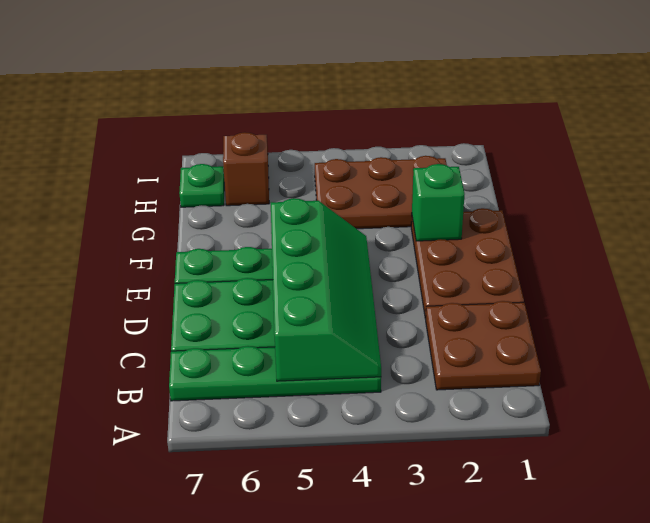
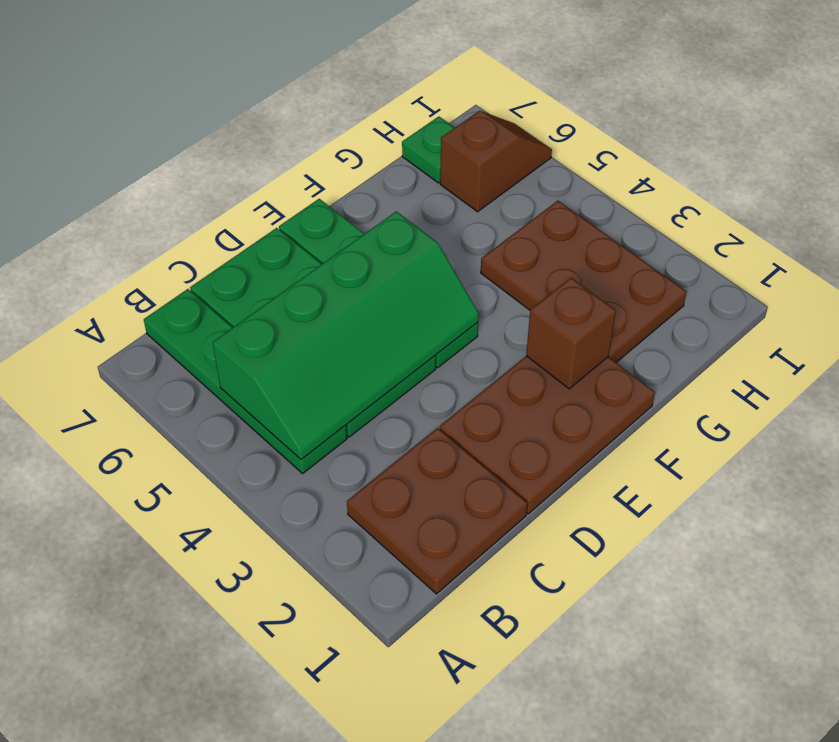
green brick F2 level 2 -> brown brick F2 level 2

